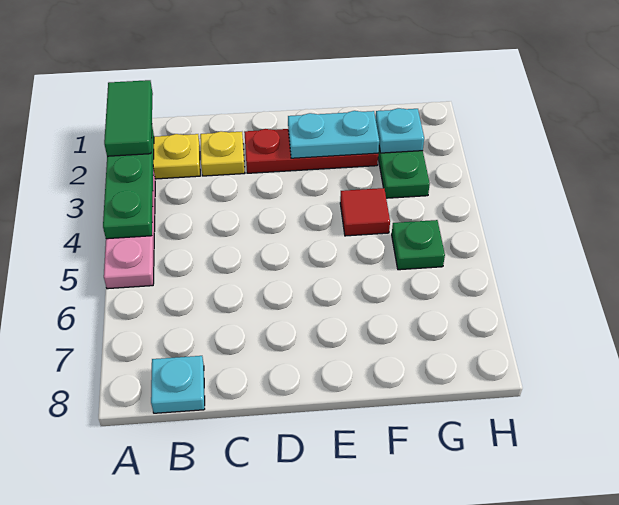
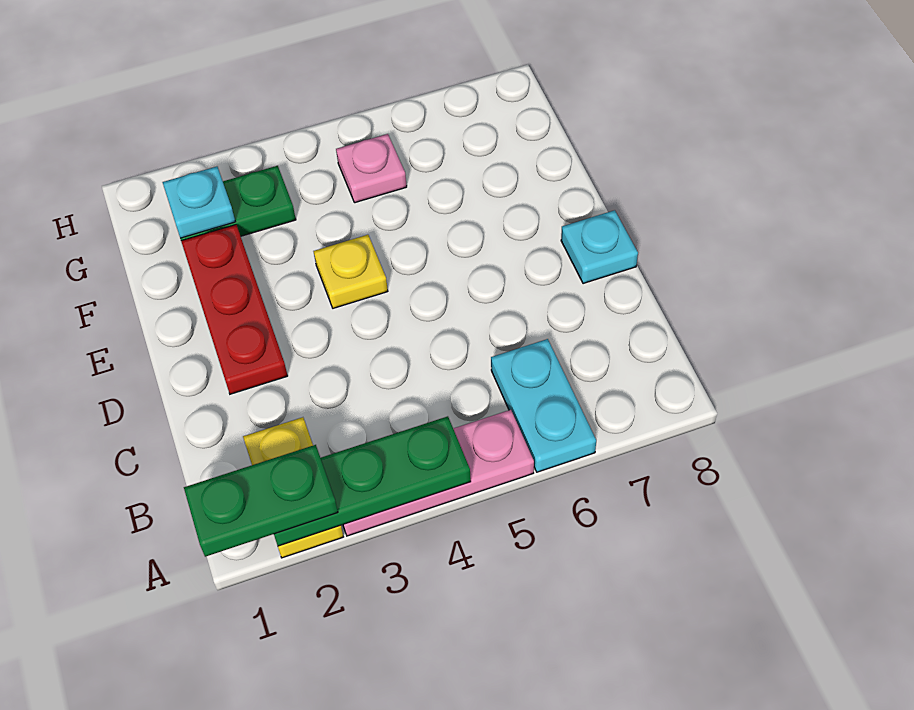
green tile A1:A2 level 3 -> green plate A1:A2 level 3
cyan plate B8 level 1 -> cyan plate D8 level 1
yellow plate C2 level 1 -> yellow plate E4 level 1
cyan plate E2:F2 level 2 -> cyan plate A6:B6 level 1
red tile F4 level 1 -> none
green plate G5 level 1 -> pink plate G5 level 1

